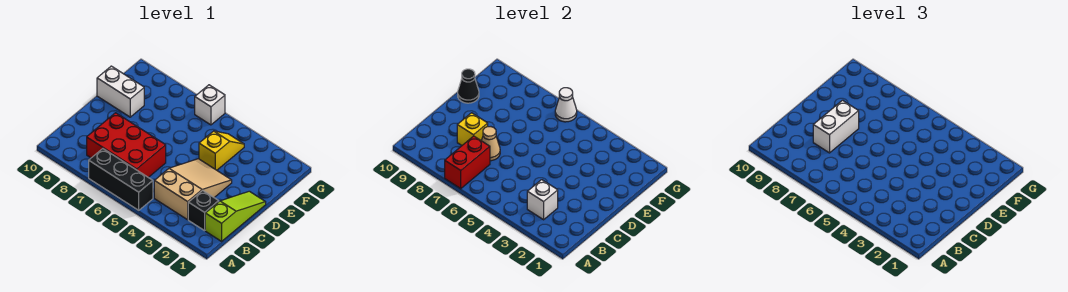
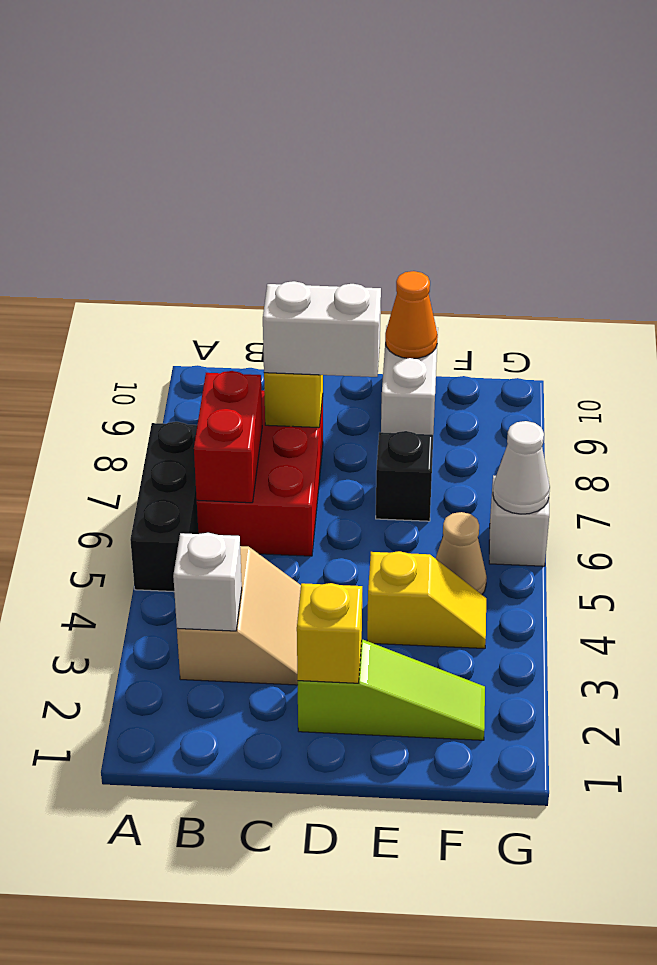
red brick A7:B7 level 2 -> red brick B6:B7 level 2
lime slope B1:D1 level 1 top B -> lime slope D2:F2 level 1 top D
black brick B2 level 1 -> black brick E7 level 1
tan slope B3:D4 level 1 top B -> tan slope B3:C4 level 1 top B
tan cone C7 level 2 -> tan cone F5 level 1
none -> yellow brick D2 level 2
black cone E10 level 2 -> orange cone E10 level 2

